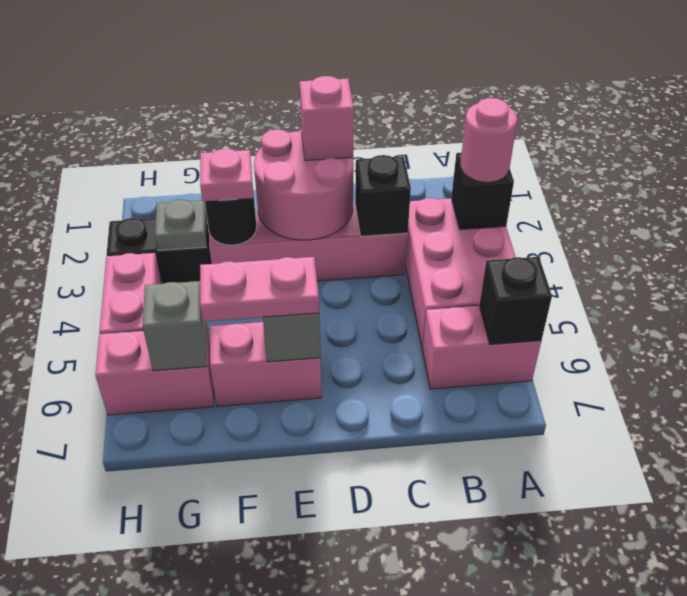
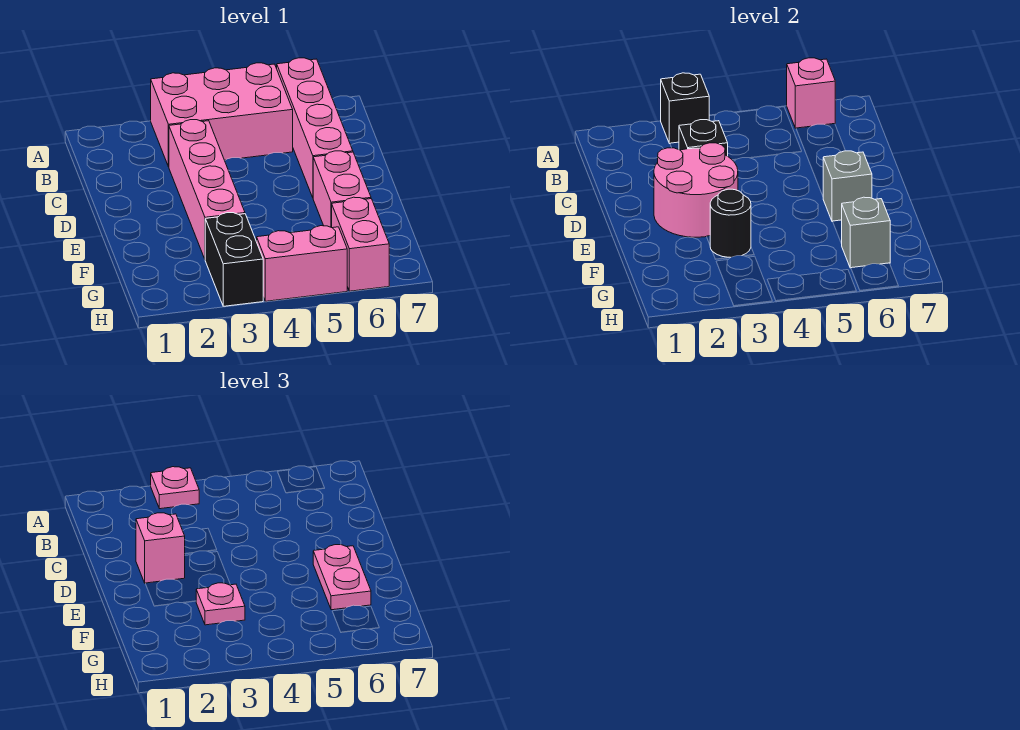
pink round brick A3 level 3 -> pink plate A3 level 3
pink brick A6:B6 level 1 -> pink brick A6:D6 level 1
black brick A6 level 2 -> pink brick A6 level 2
grey plate G3 level 2 -> none

